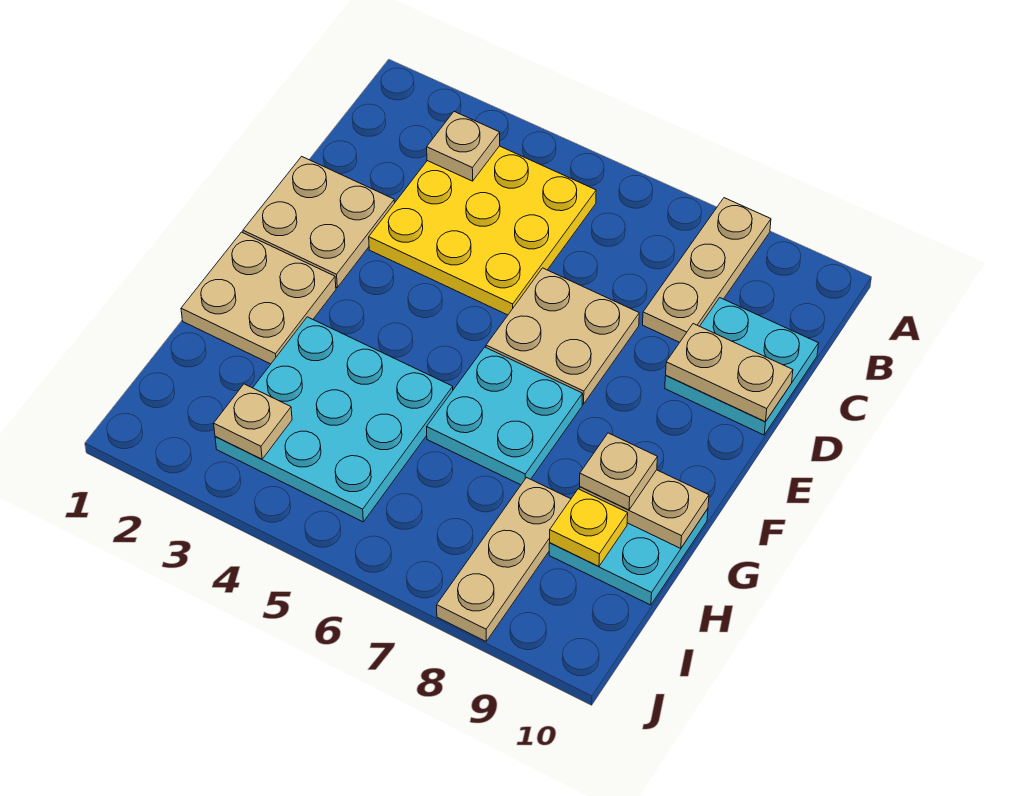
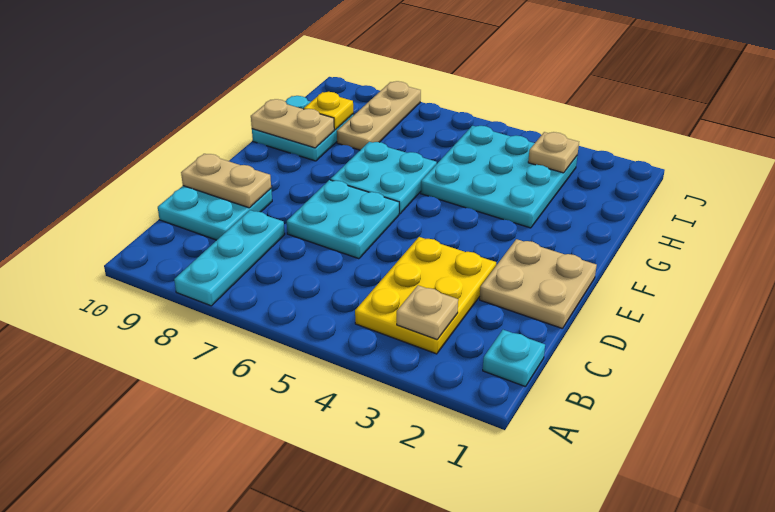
tan plate A8:C8 level 1 -> cyan plate A8:C8 level 1
none -> cyan plate B1 level 1
yellow plate B3:D5 level 1 -> yellow plate B3:D4 level 1
tan plate D6:E7 level 1 -> cyan plate D6:E7 level 1
tan plate F1:G2 level 1 -> none
tan plate G9 level 3 -> none

